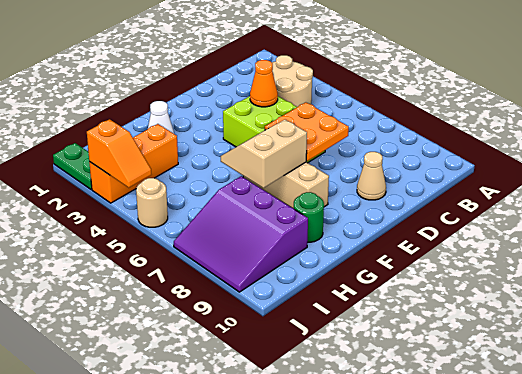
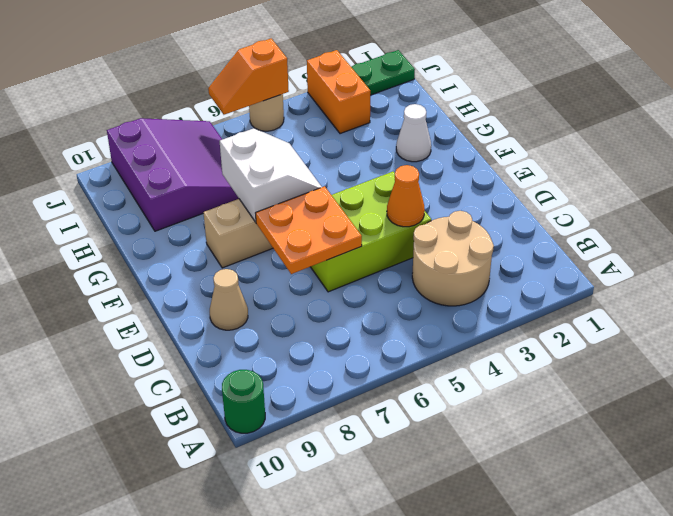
tan slope F6:G7 level 2 top 7 -> white slope F6:G7 level 2 top 7
green round brick G9 level 1 -> green round brick A10 level 1
orange brick H3:J3 level 1 -> orange brick I3:J3 level 1
purple slope H7:J9 level 1 top H -> purple slope H7:J9 level 1 top 9
orange slope J3:J4 level 2 top 3 -> orange slope J5:J6 level 2 top 5

